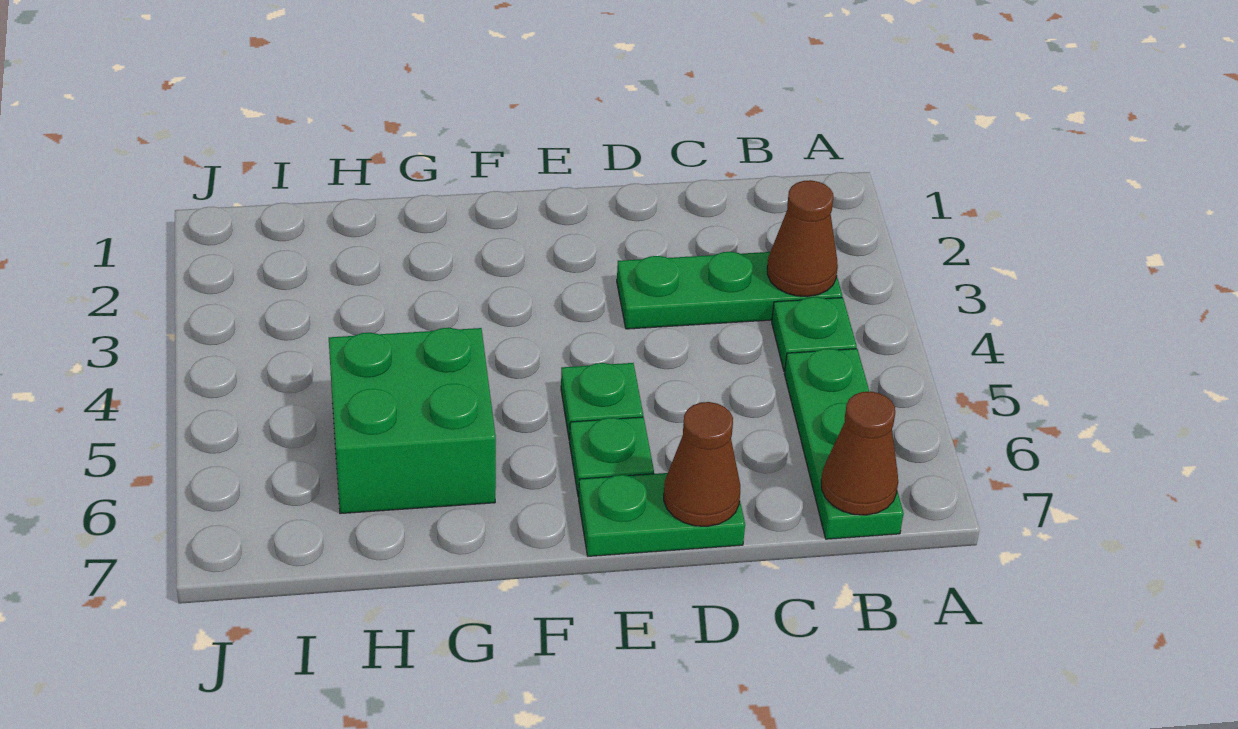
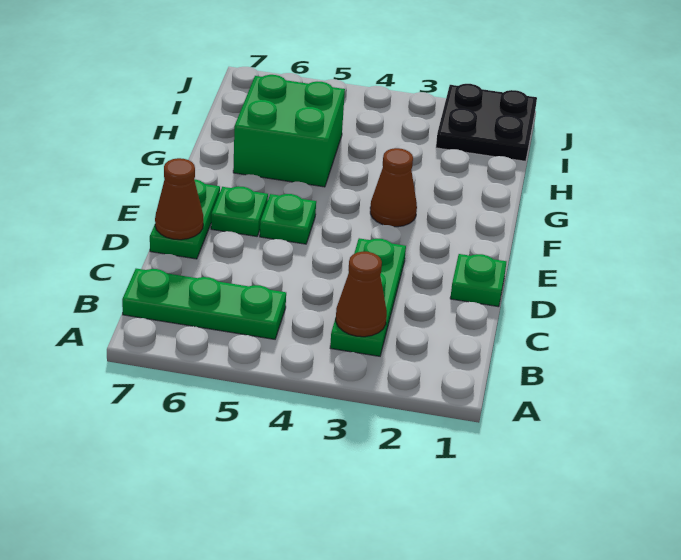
green plate B4 level 1 -> green plate D1 level 1
brown cone B7 level 2 -> brown cone F3 level 1
none -> black plate I1:J2 level 1

